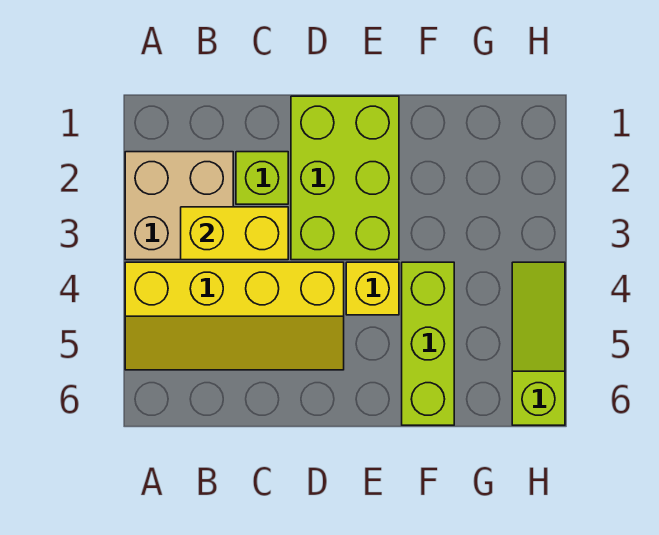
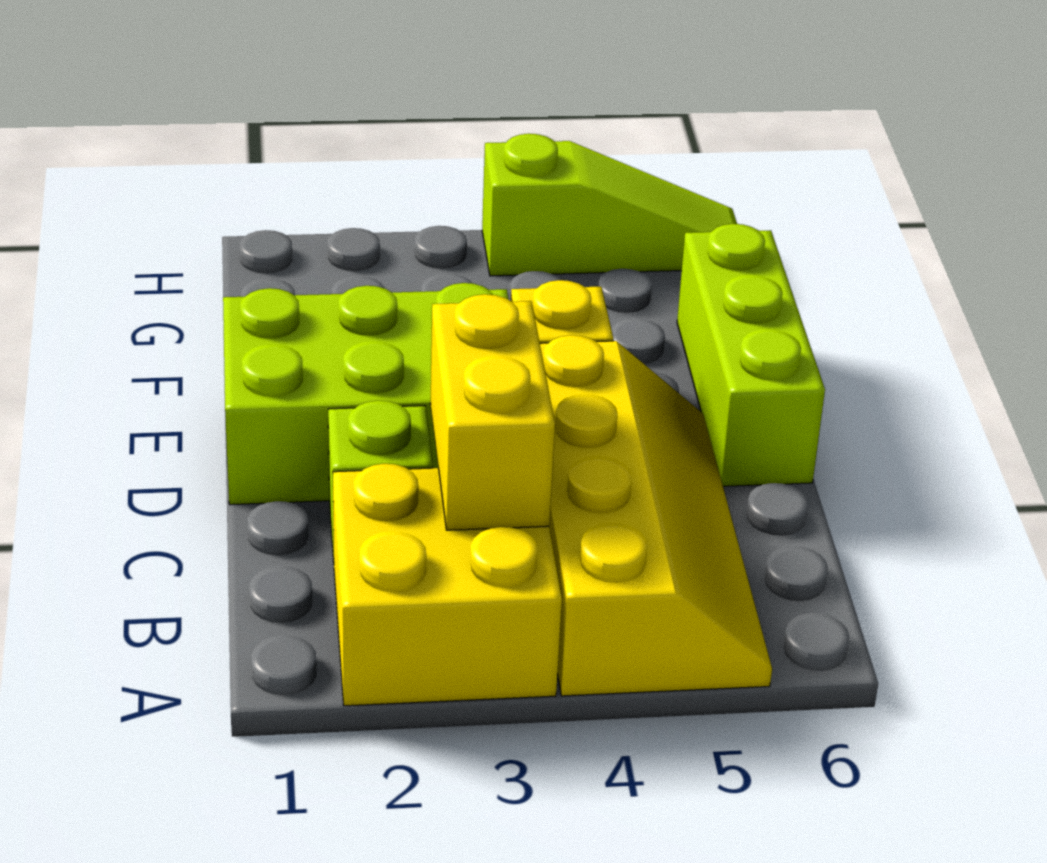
tan brick A2:B3 level 1 -> yellow brick A2:B3 level 1
lime brick F4:F6 level 1 -> lime brick D6:F6 level 1
lime slope H4:H6 level 1 top 6 -> lime slope H4:H6 level 1 top 4

